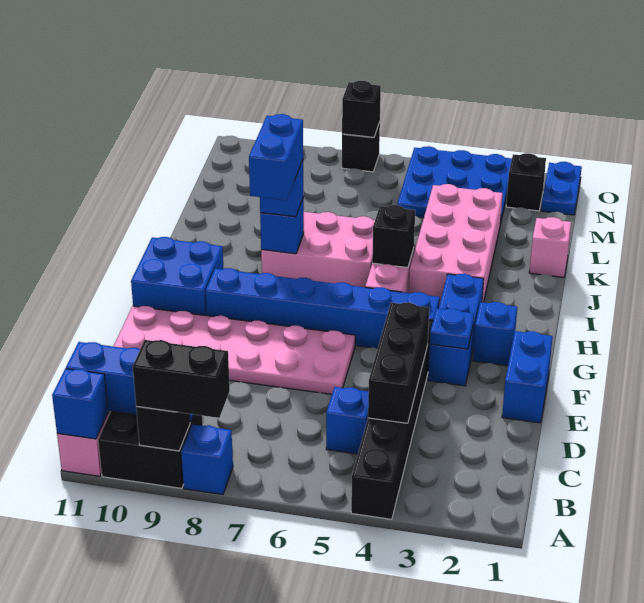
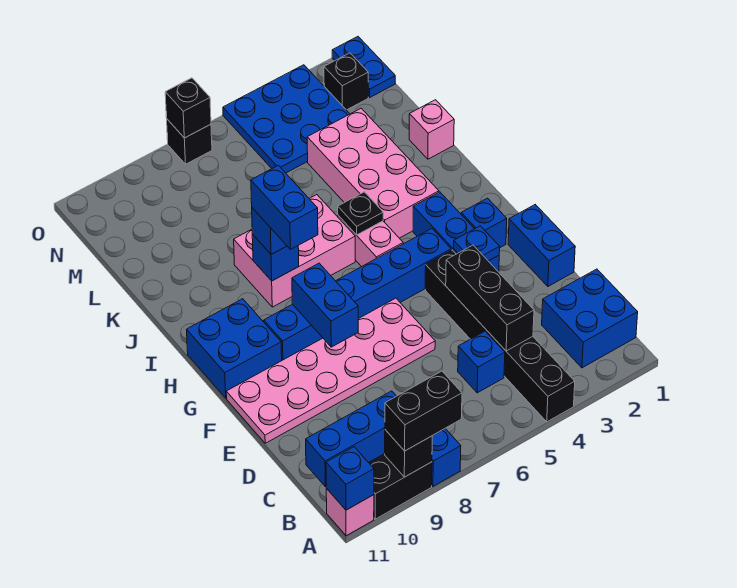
none -> blue brick B1:C2 level 1
none -> blue brick F8:G8 level 2
black brick I5 level 2 -> black plate I5 level 2

